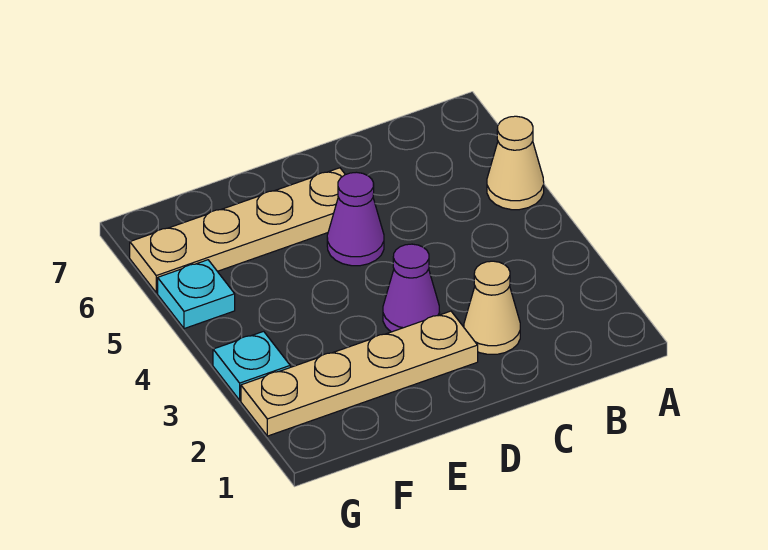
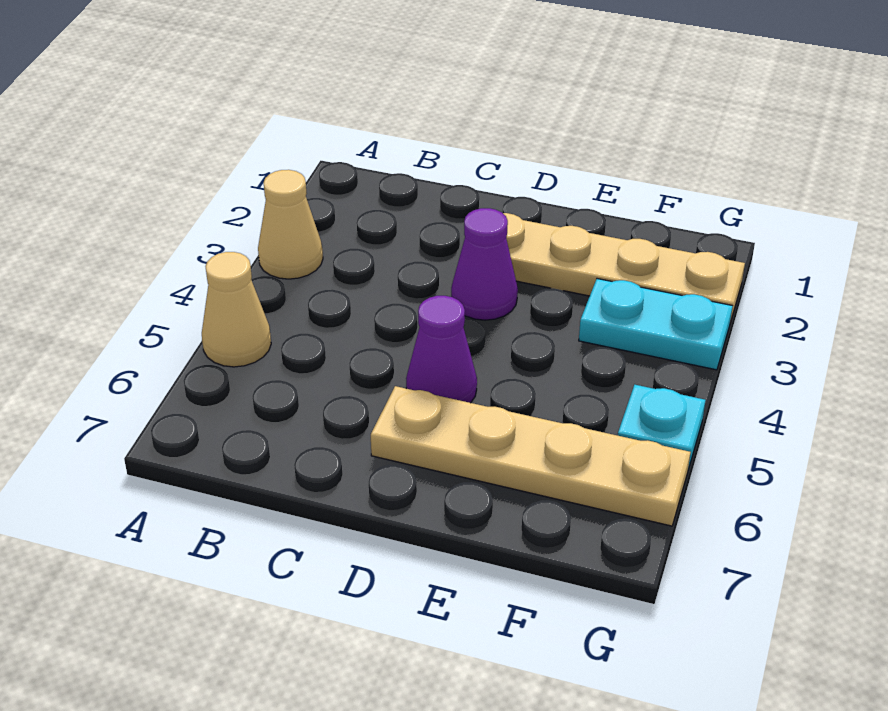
tan cone C2 level 1 -> tan cone A3 level 1
cyan plate G3 level 1 -> cyan plate F3:G3 level 1

